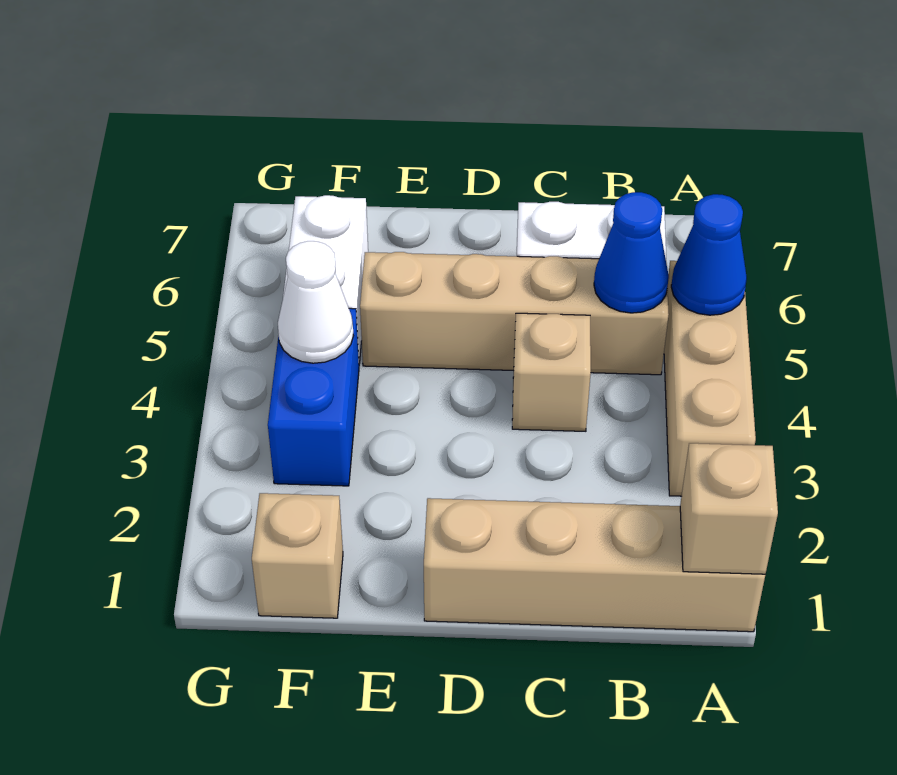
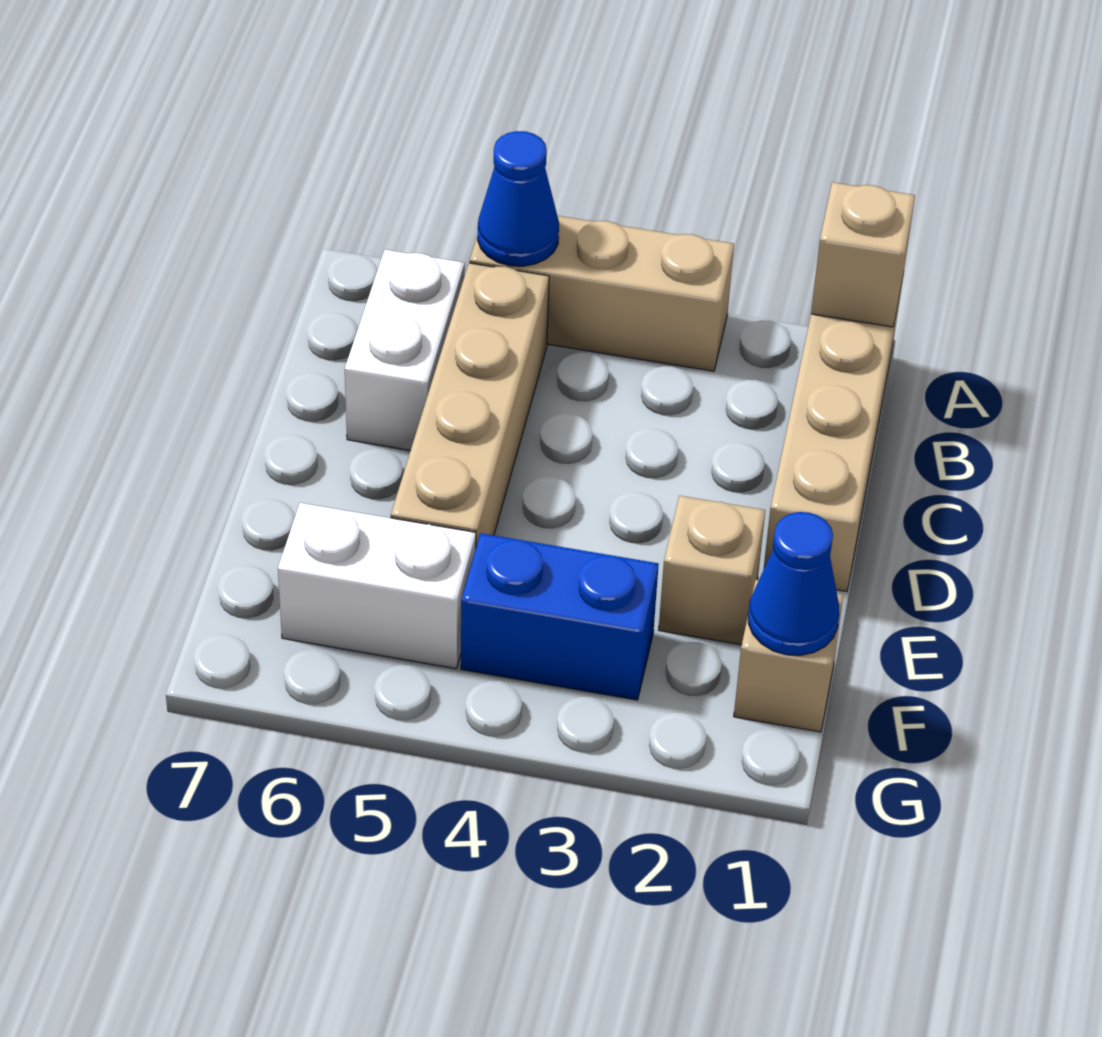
blue cone B5 level 2 -> blue cone F1 level 2
tan brick C4 level 1 -> tan brick E2 level 1
white cone F4 level 2 -> none

